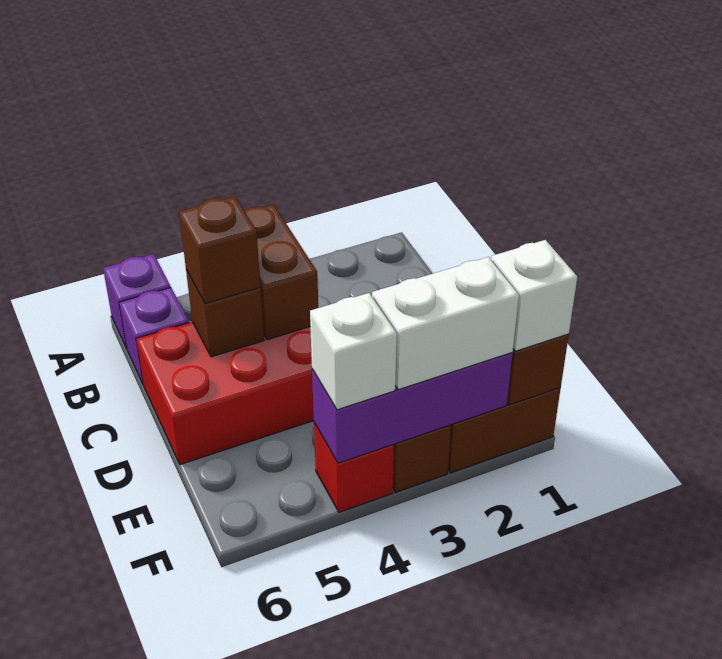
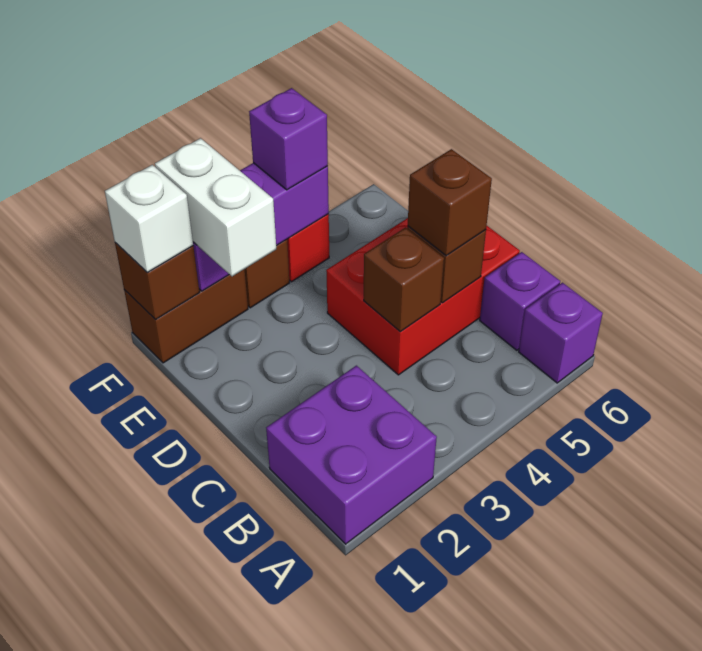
none -> purple brick A1:B2 level 1
brown brick B4:C4 level 2 -> brown brick C4 level 2
white brick F2:F3 level 3 -> white brick E2:F2 level 3
white brick F4 level 3 -> purple brick F4 level 3

